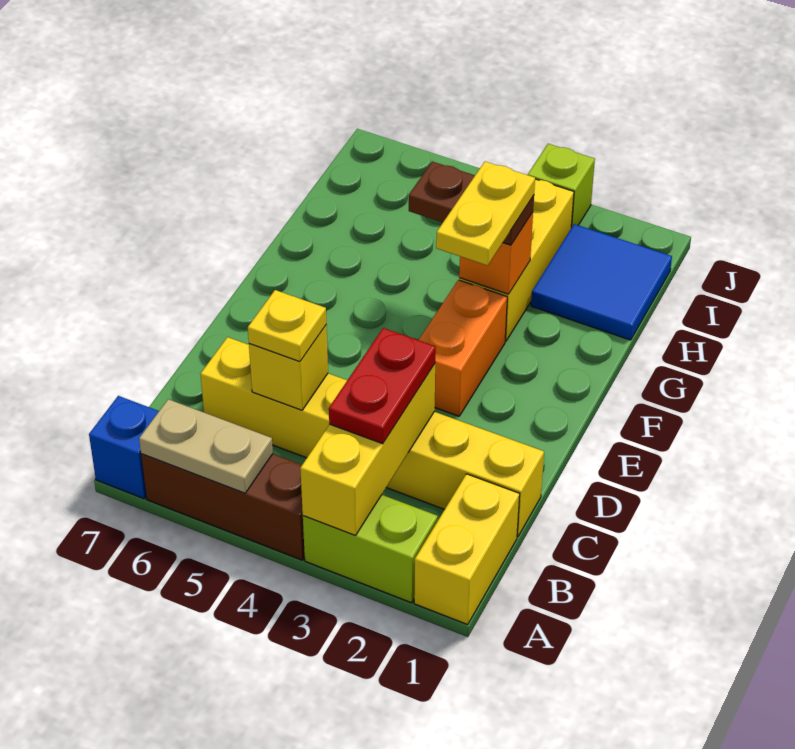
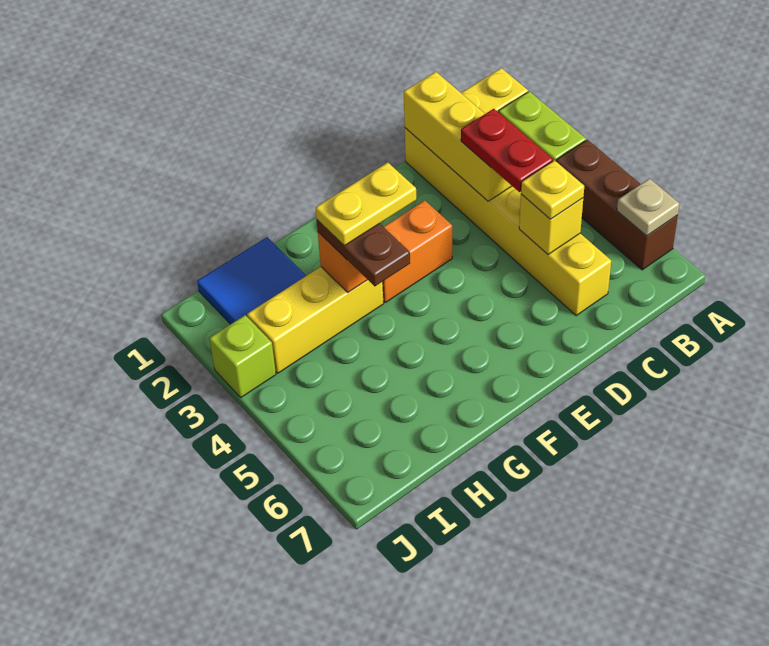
yellow brick A3:C3 level 2 -> yellow brick C1:C3 level 2
tan plate A5:A6 level 2 -> tan plate A6 level 2
blue brick A7 level 1 -> none
red plate B3:C3 level 3 -> red plate C3:C4 level 3

